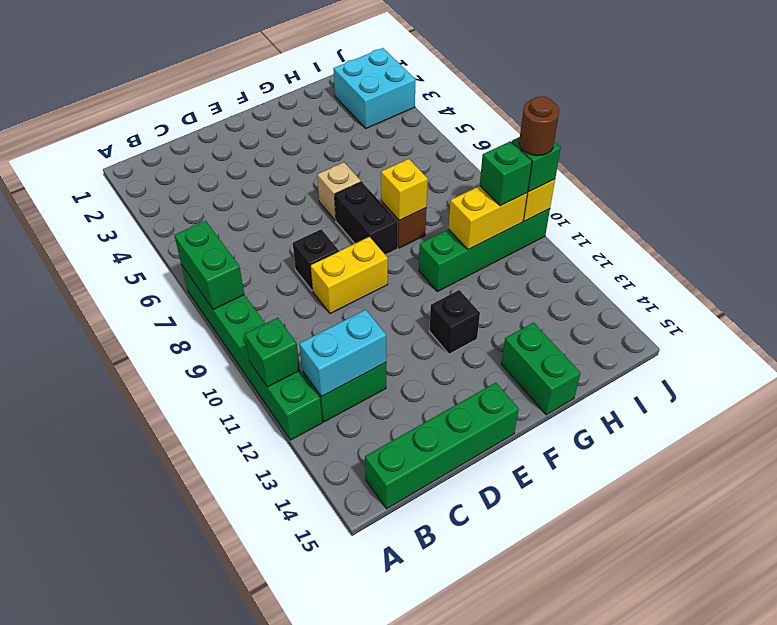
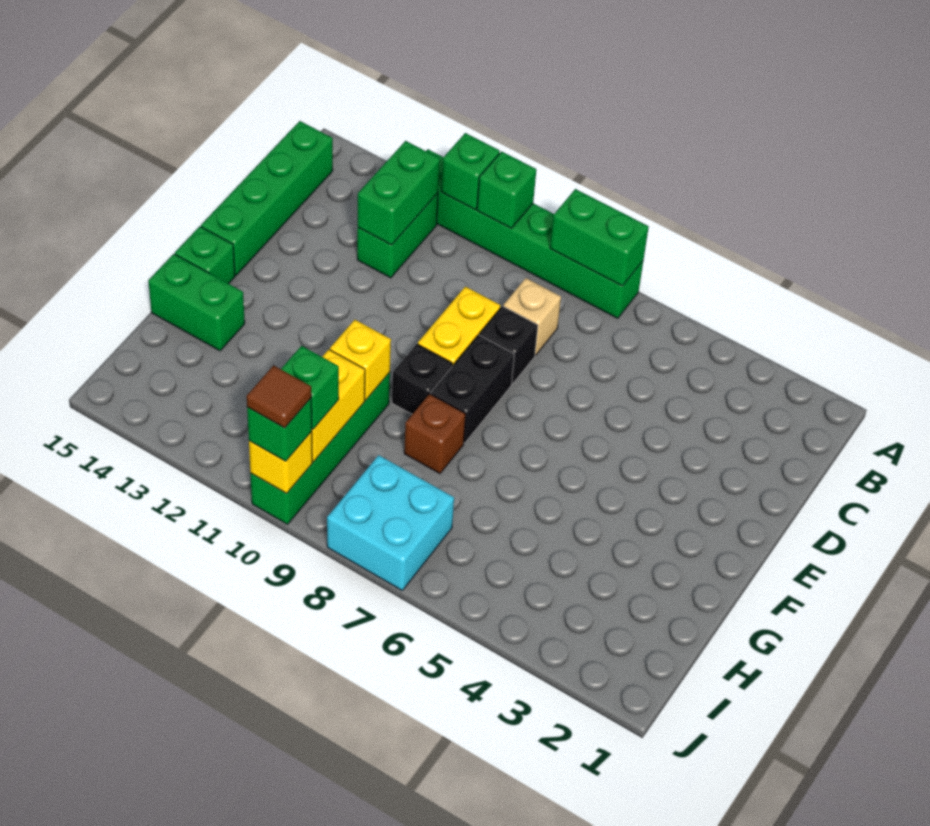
none -> green brick A10 level 2
cyan brick B12:C12 level 2 -> green brick B12:C12 level 2
tan brick F6 level 1 -> tan brick C8 level 1
black brick F7:F8 level 1 -> black brick E8:F8 level 1
black brick F12 level 1 -> black brick F9 level 1
none -> green brick F15 level 1
yellow brick G8 level 2 -> yellow brick G10 level 2
cyan brick I2:J3 level 1 -> cyan brick I7:J8 level 1
brown round brick J10 level 4 -> brown tile J10 level 4

